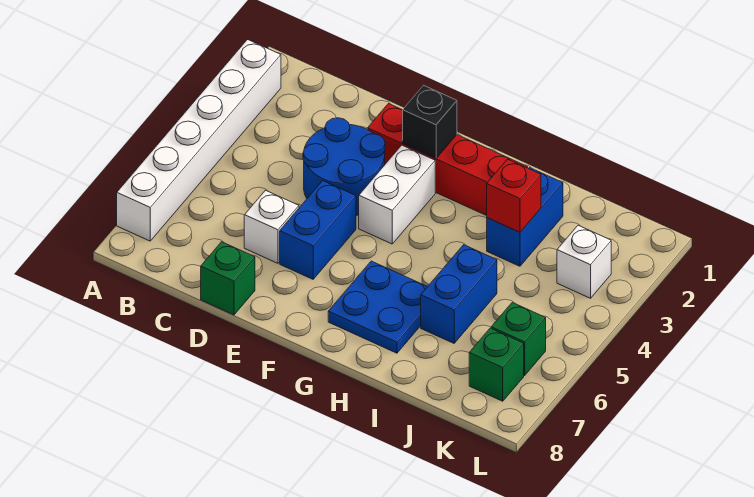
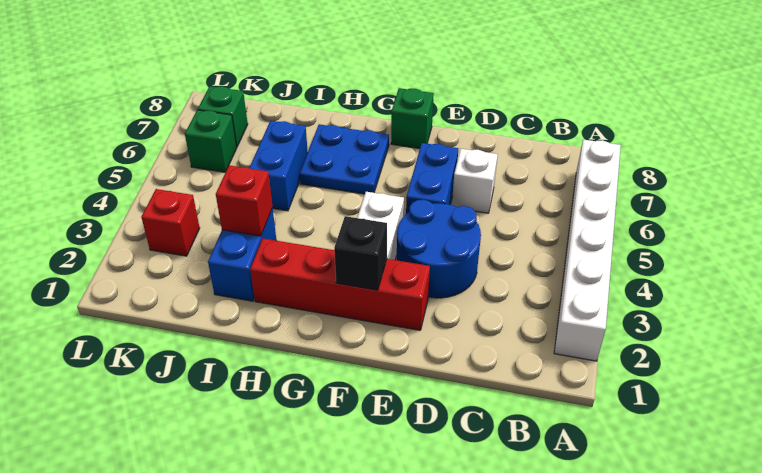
green brick D8 level 1 -> green brick F8 level 1
white brick K3 level 1 -> red brick K3 level 1

